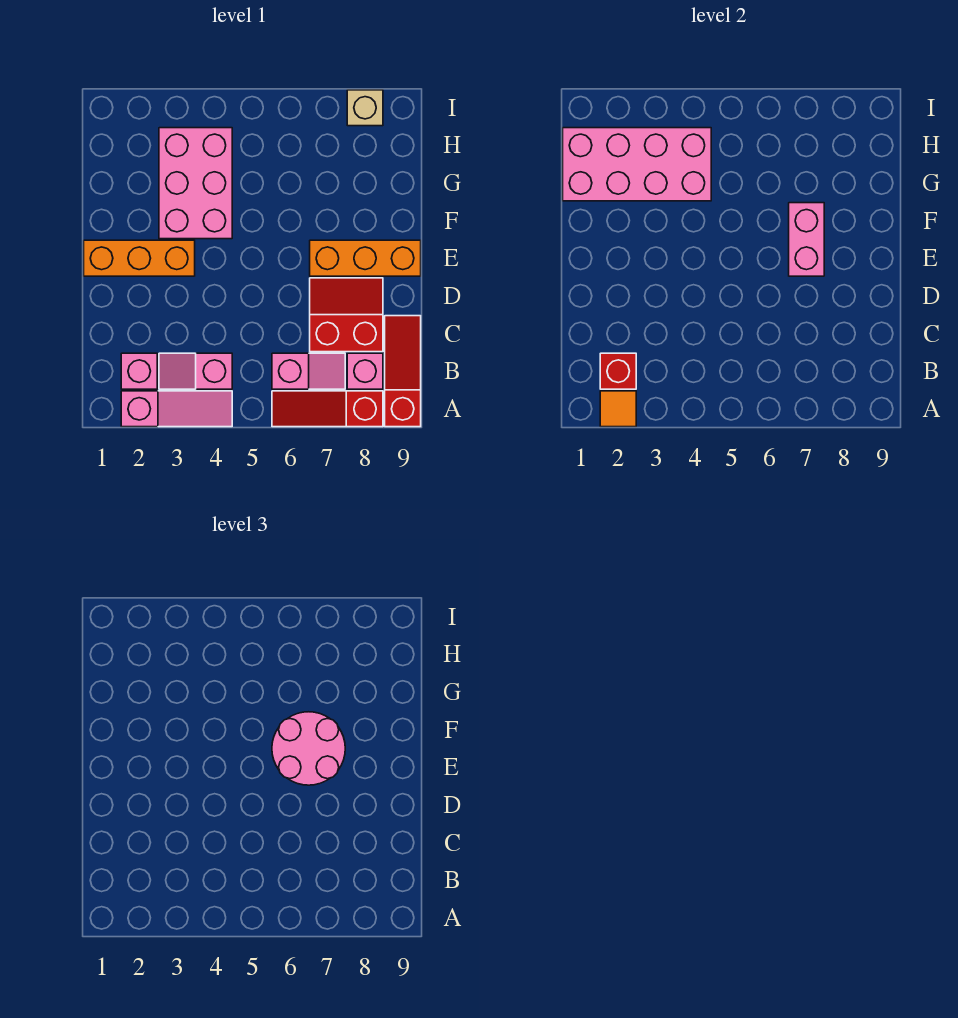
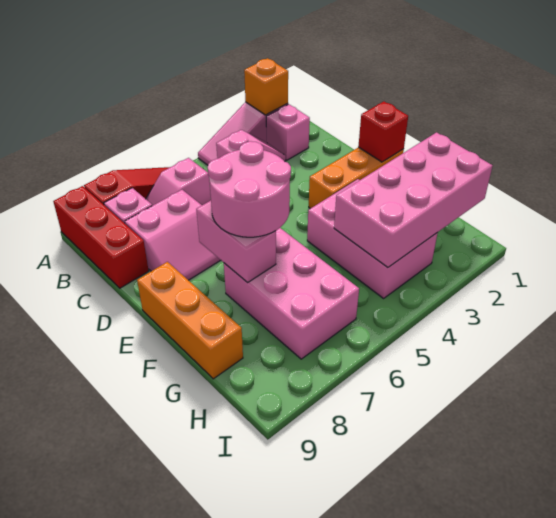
orange tile A2 level 2 -> orange brick A2 level 2
red slope A9:C9 level 1 top A -> red brick A9:C9 level 1
red brick B2 level 2 -> red brick E1 level 2
red slope C7:D8 level 1 top C -> pink slope C7:D8 level 1 top C
orange brick E7:E9 level 1 -> orange brick E9:G9 level 1
none -> pink brick F6:H7 level 1
tan brick I8 level 1 -> none

